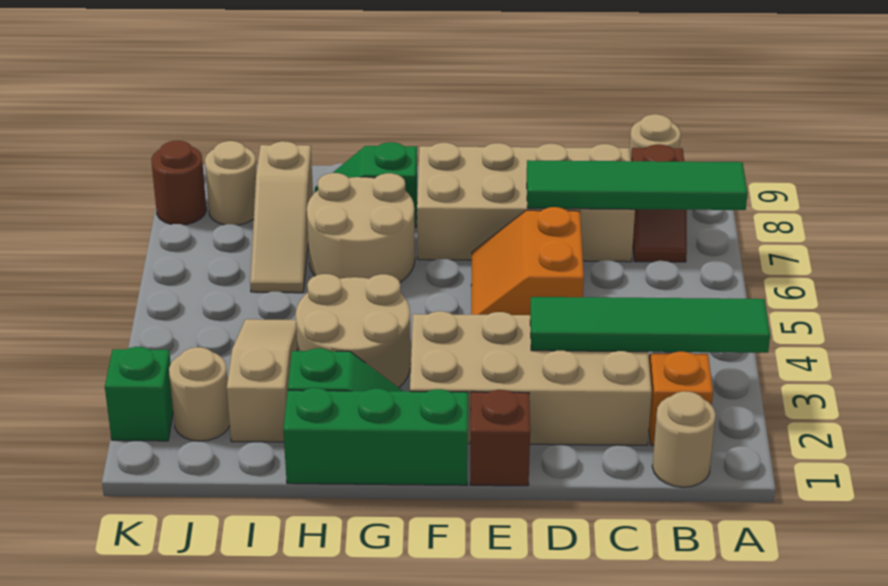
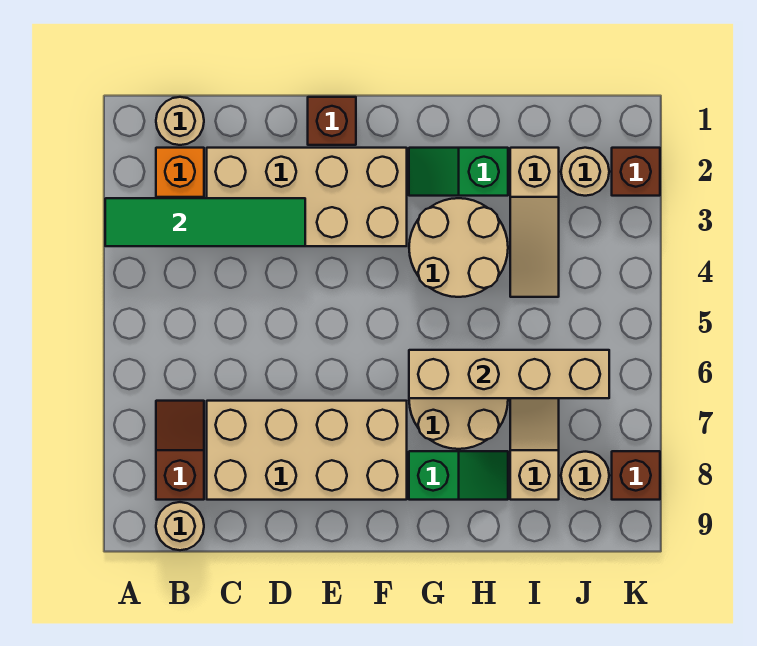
green tile A7:D7 level 2 -> none
orange slope D5:E6 level 1 top D -> none
green brick F1:H1 level 1 -> none
none -> tan brick G6:J6 level 2
green brick K2 level 1 -> brown brick K2 level 1
brown round brick K8 level 1 -> brown brick K8 level 1

